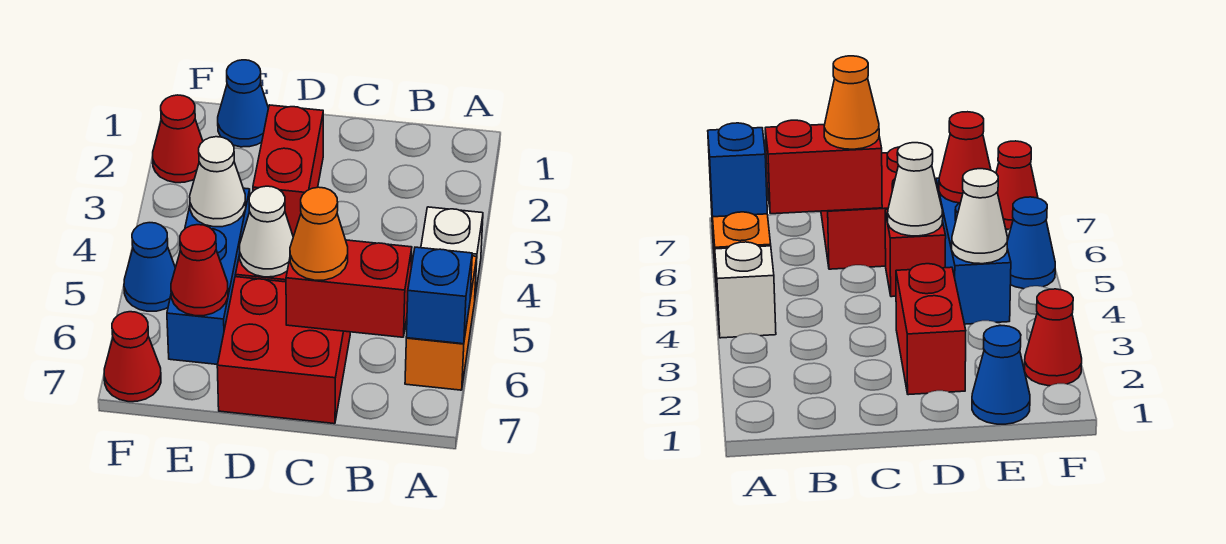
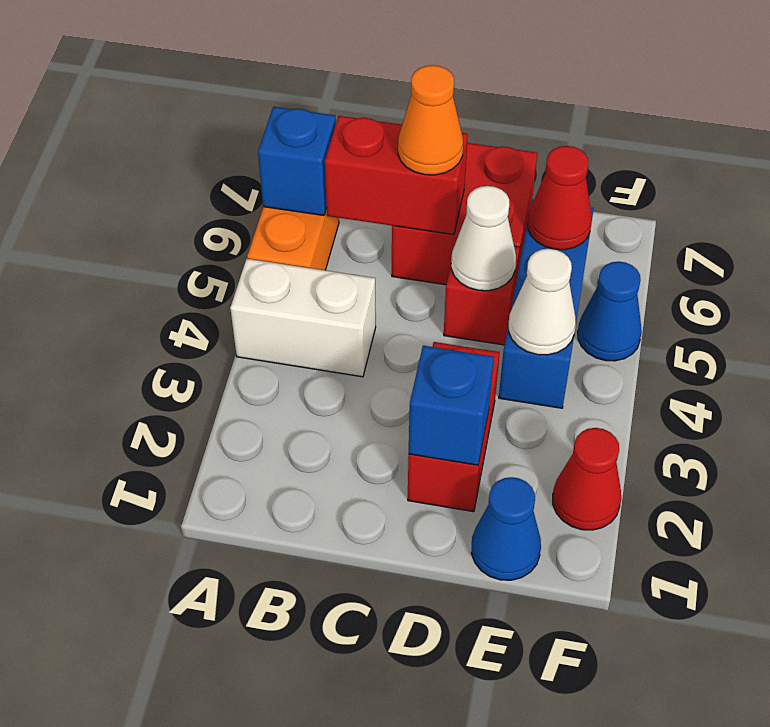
white brick A4 level 1 -> white brick A4:B4 level 1
none -> blue brick D2 level 2
red cone F7 level 1 -> none

